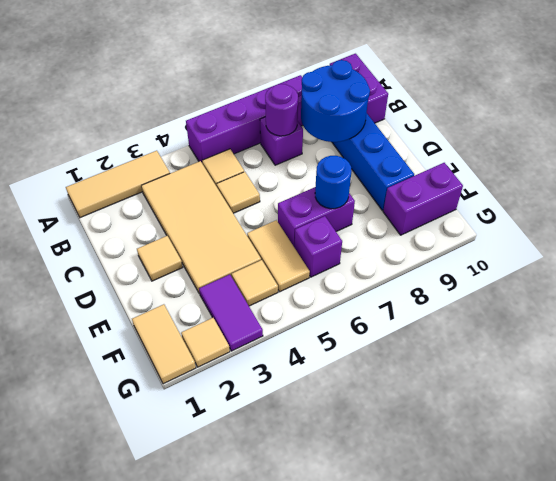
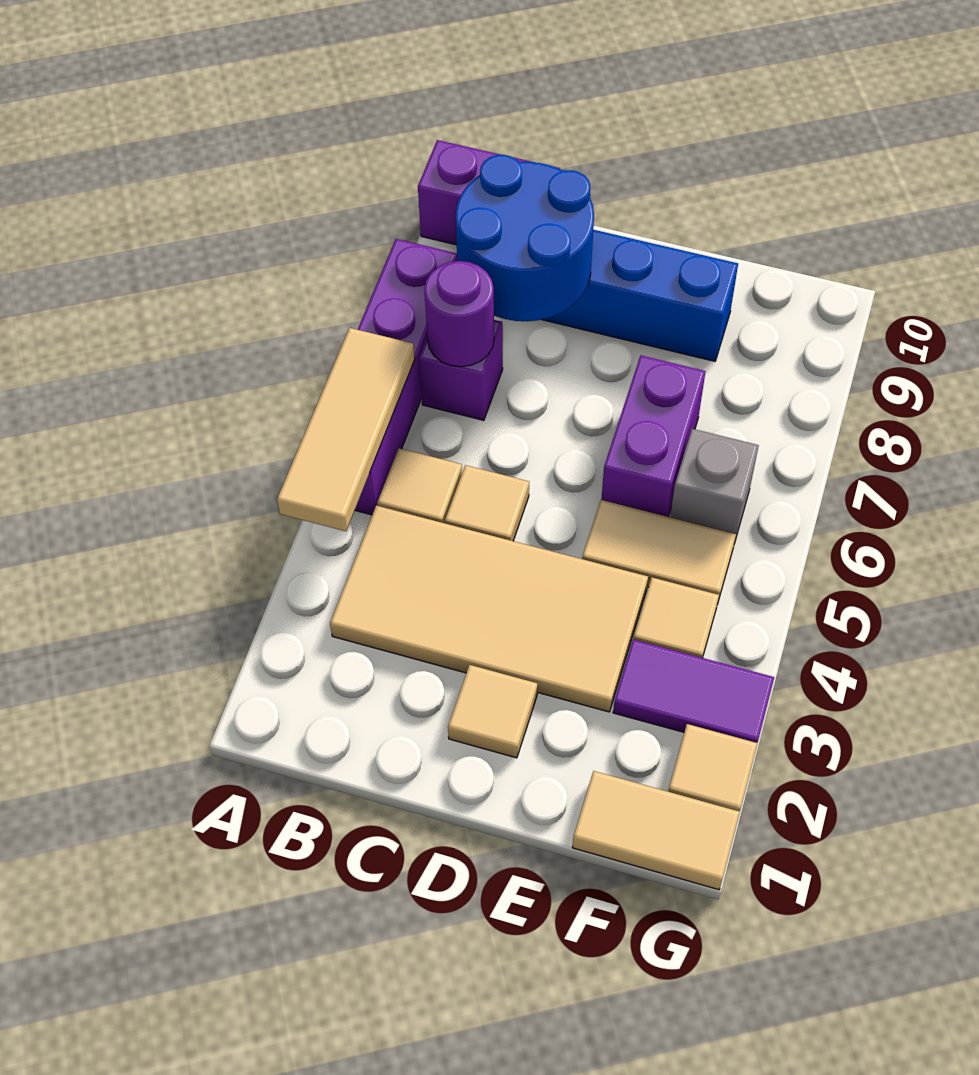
tan tile A1:A3 level 1 -> tan tile A4:A6 level 2
blue round brick E7 level 2 -> none
purple brick F6 level 1 -> grey brick F6 level 1
purple brick F9:F10 level 1 -> none

